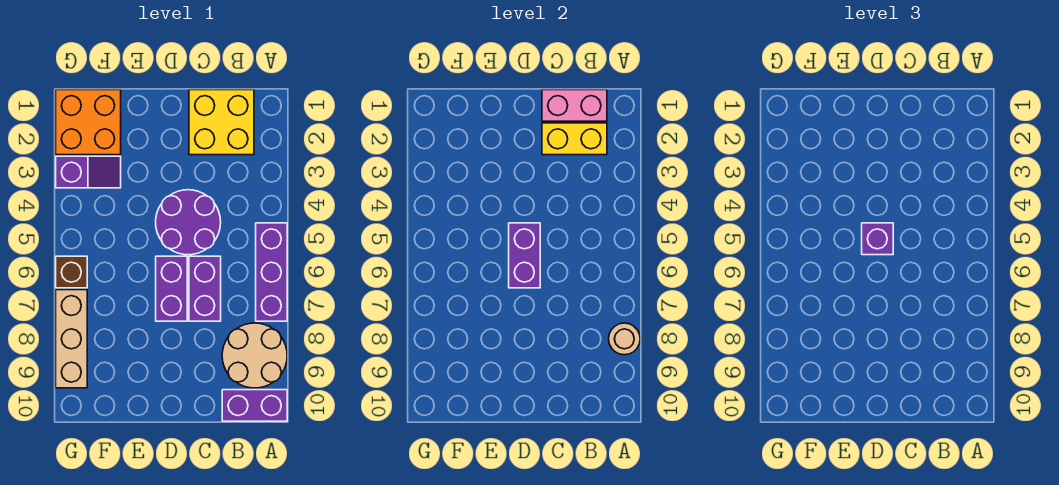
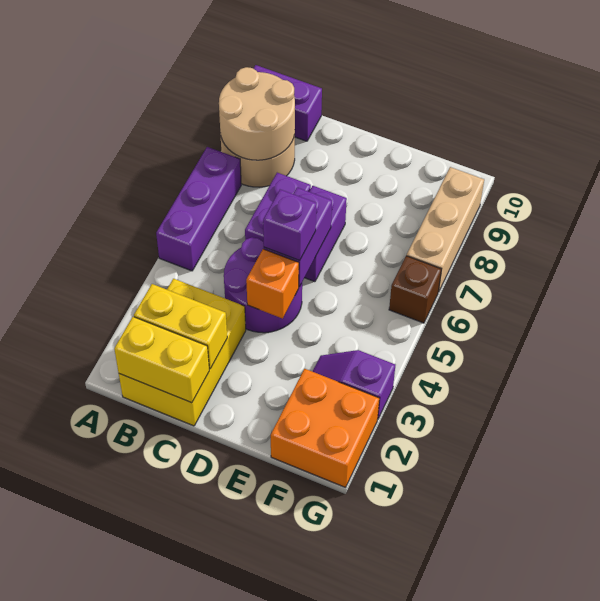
tan round brick A8 level 2 -> tan round brick A8:B9 level 2
yellow brick B1:C2 level 1 -> yellow brick B1:C3 level 1
pink brick B1:C1 level 2 -> yellow brick B1:C1 level 2
none -> orange brick D4 level 2

